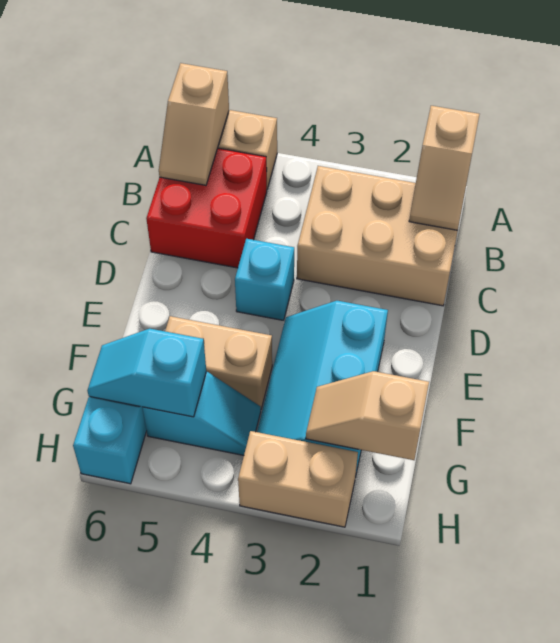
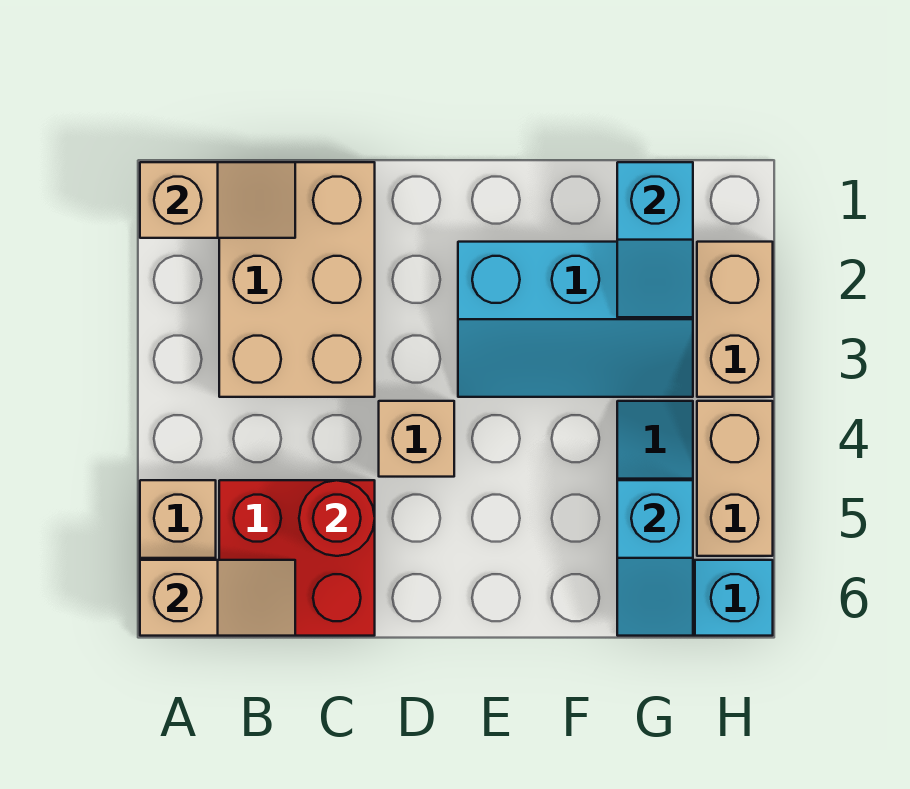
none -> red round brick C5 level 2
cyan brick D4 level 1 -> tan brick D4 level 1
tan brick F4:F5 level 1 -> tan brick H4:H5 level 1
tan slope G1:G2 level 2 top 1 -> cyan slope G1:G2 level 2 top 1

